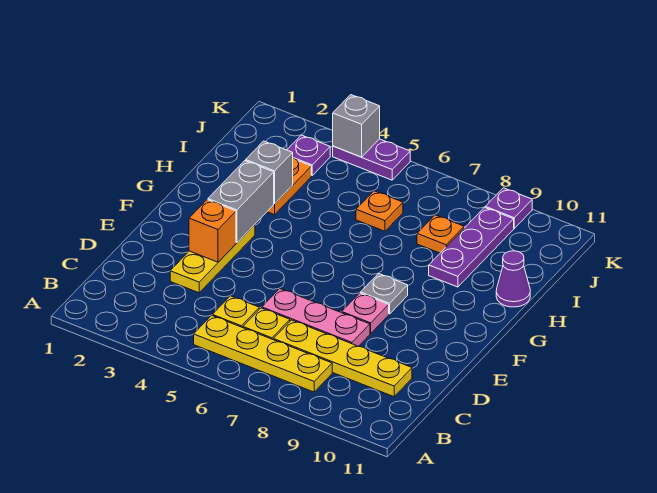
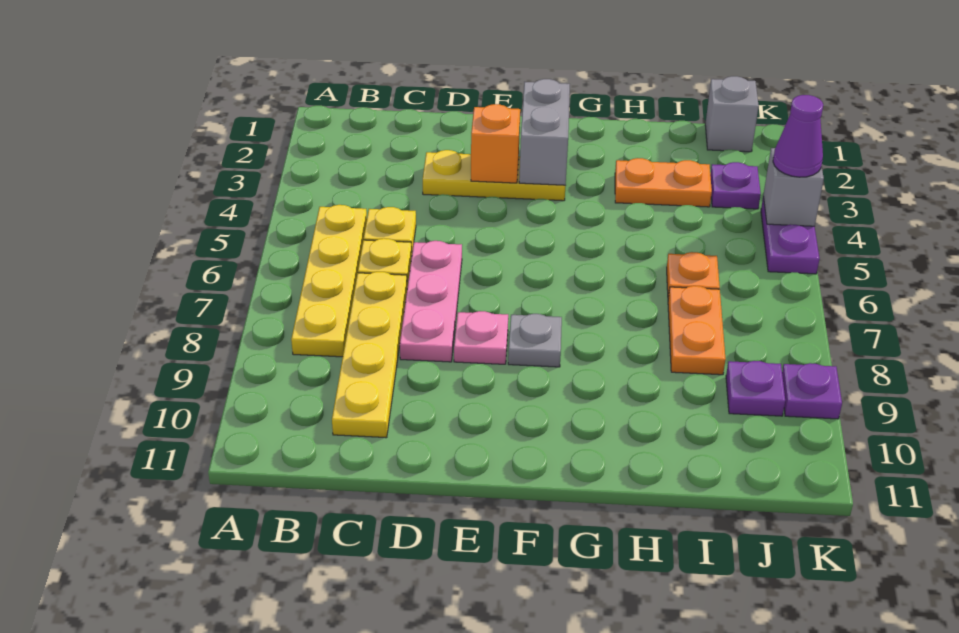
grey brick F3:G3 level 2 -> grey brick F2:F3 level 2
grey brick H3 level 2 -> grey brick J1 level 1
purple plate H9:J9 level 1 -> purple plate J9 level 1
purple cone H11 level 1 -> purple cone K4 level 3
orange plate I8 level 1 -> orange plate I7:I8 level 1

